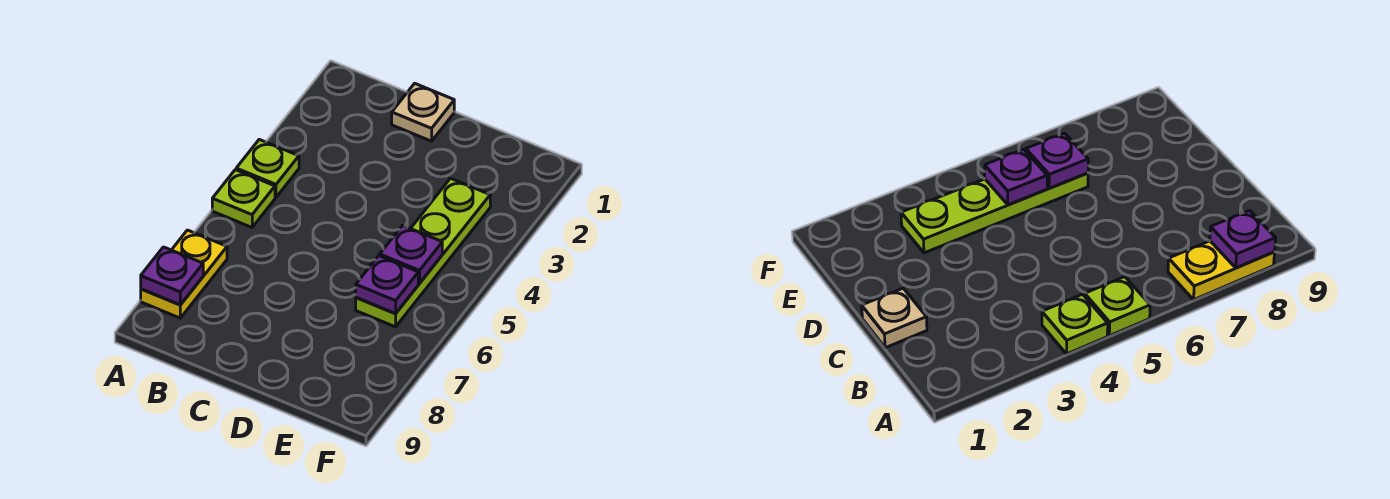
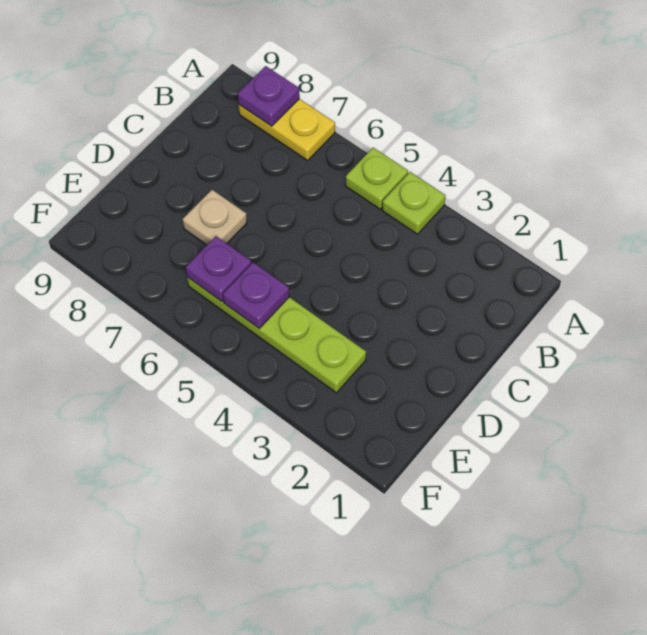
tan plate C1 level 1 -> tan plate D7 level 1

